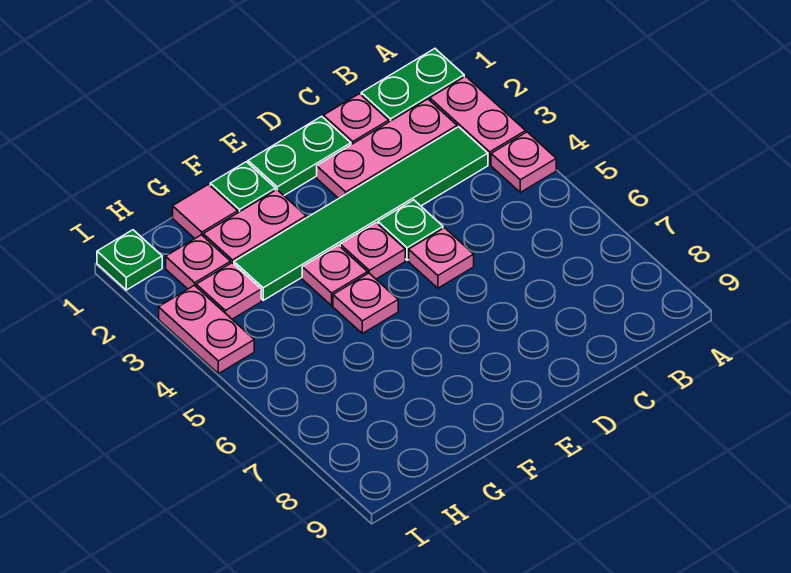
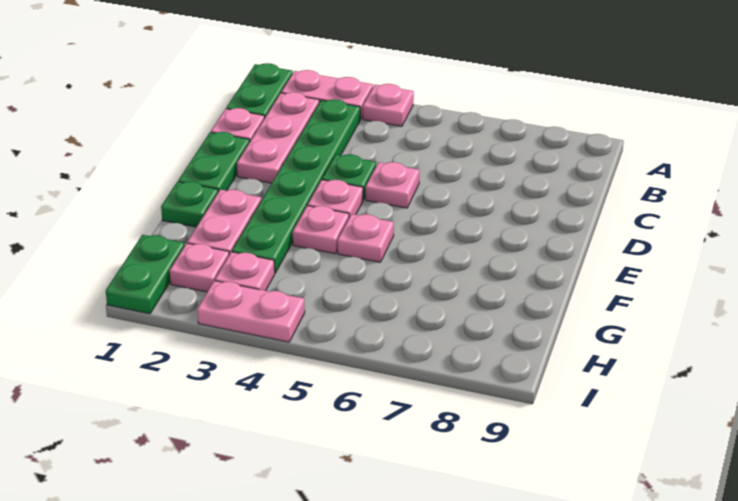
green tile B3:G3 level 1 -> green plate B3:G3 level 1
pink tile G1 level 1 -> none
green plate I1 level 1 -> green plate H1:I1 level 1

